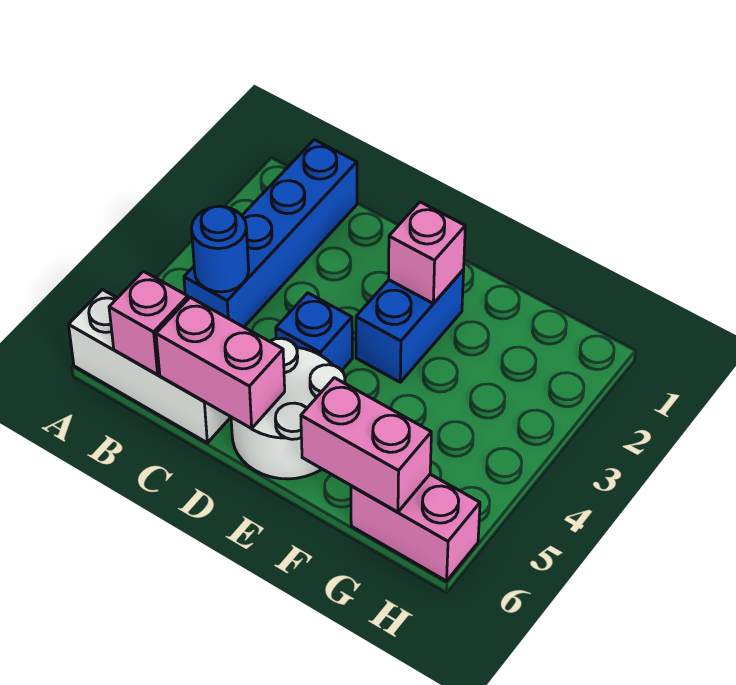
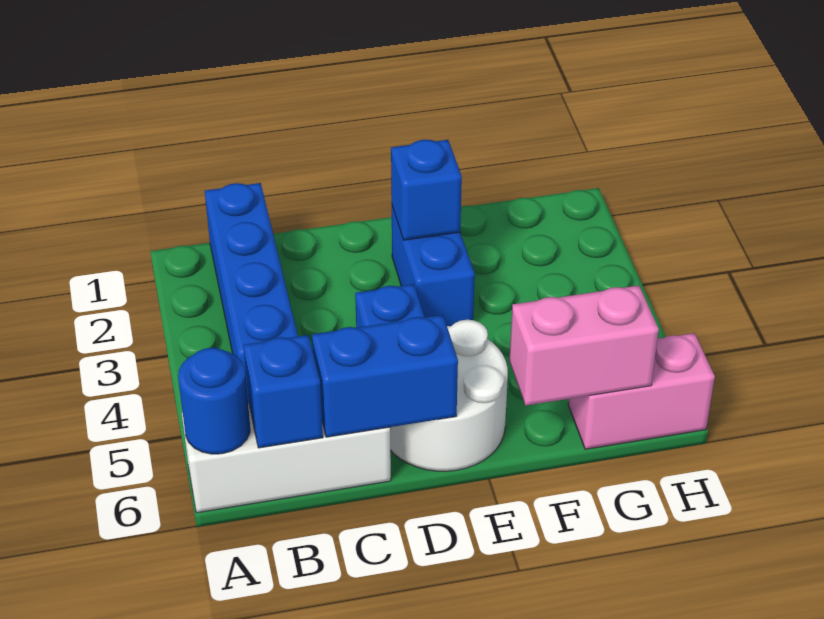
blue round brick B4 level 2 -> blue round brick A6 level 2
pink brick B6 level 2 -> blue brick B6 level 2
pink brick C6:D6 level 2 -> blue brick C6:D6 level 2
pink brick E2 level 2 -> blue brick E2 level 2

